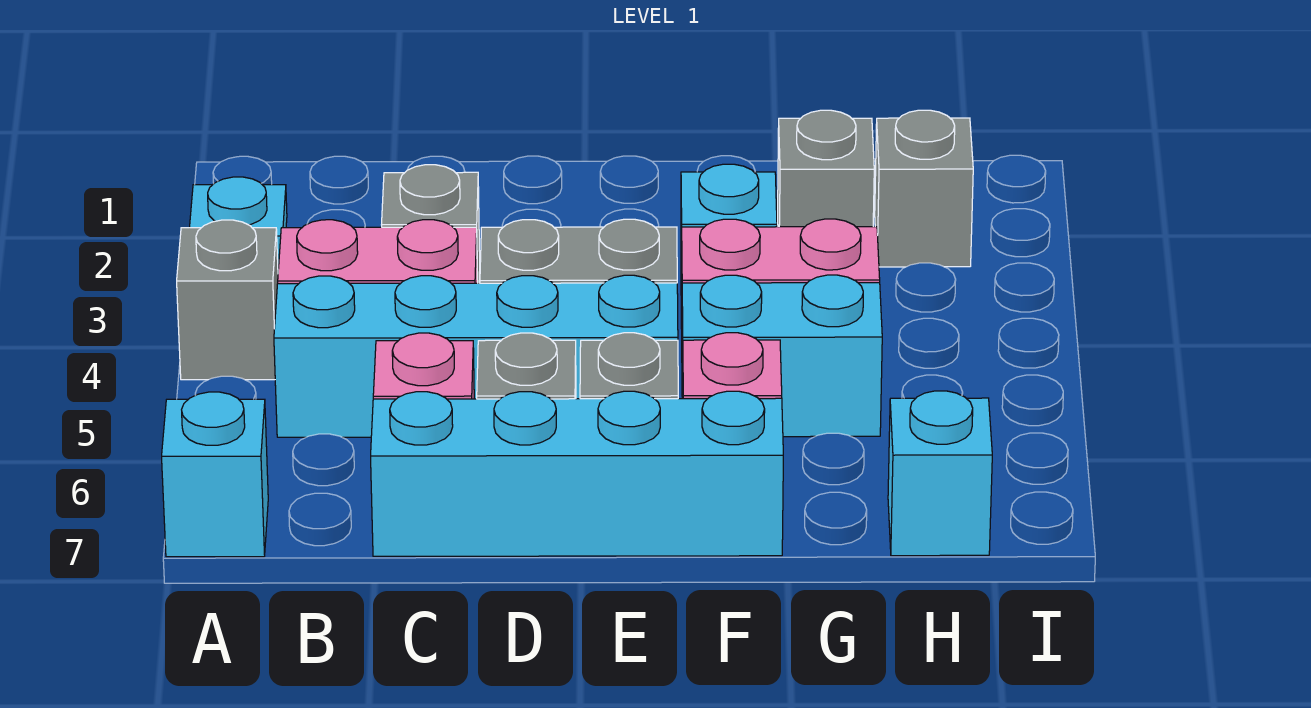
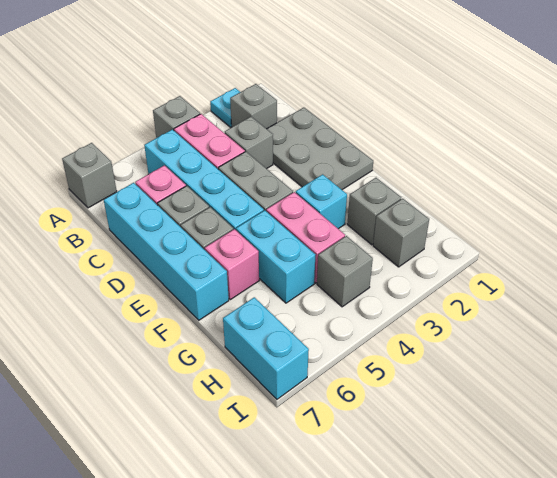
cyan brick A7 level 1 -> grey brick A7 level 1
none -> grey brick B2 level 1
none -> grey plate C1:E2 level 1
none -> grey brick H4 level 1
cyan brick H7 level 1 -> cyan brick H7:I7 level 1

